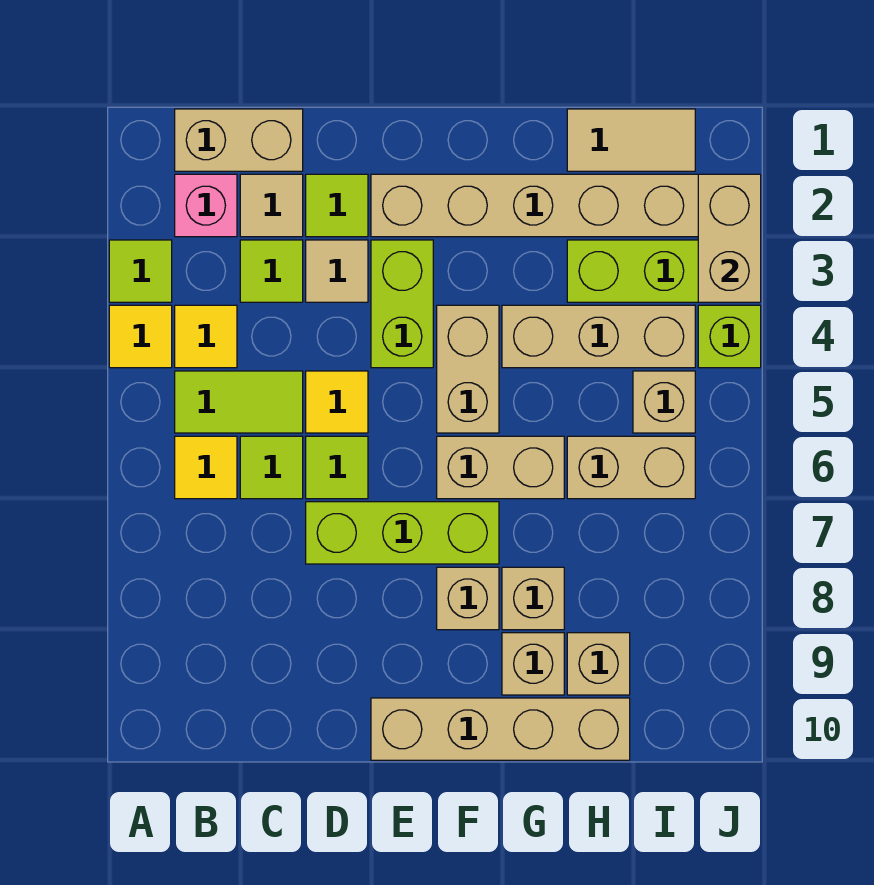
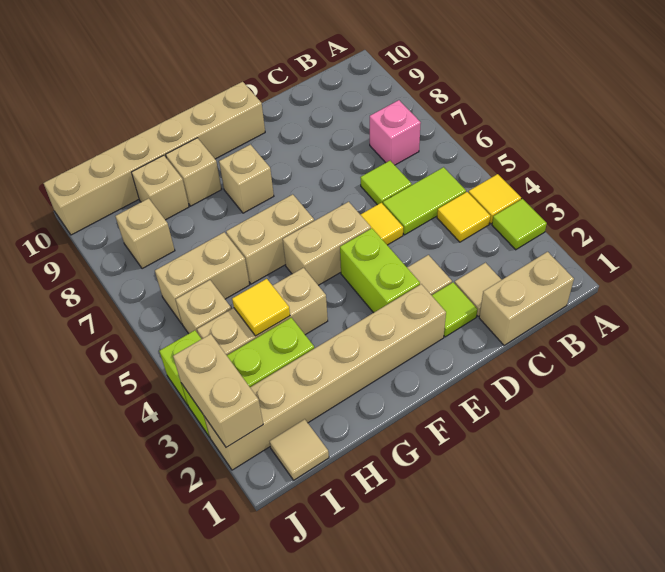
pink brick B2 level 1 -> pink brick B7 level 1
yellow tile B6 level 1 -> yellow tile H4 level 2
lime tile C3 level 1 -> none
lime tile D6 level 1 -> none
lime brick D7:F7 level 1 -> none
tan brick E10:H10 level 1 -> tan brick E10:J10 level 1
tan brick F4:F5 level 1 -> tan brick E5:F5 level 1
tan brick G8 level 1 -> tan brick I8 level 1
tan tile H1:I1 level 1 -> tan tile I1 level 1

